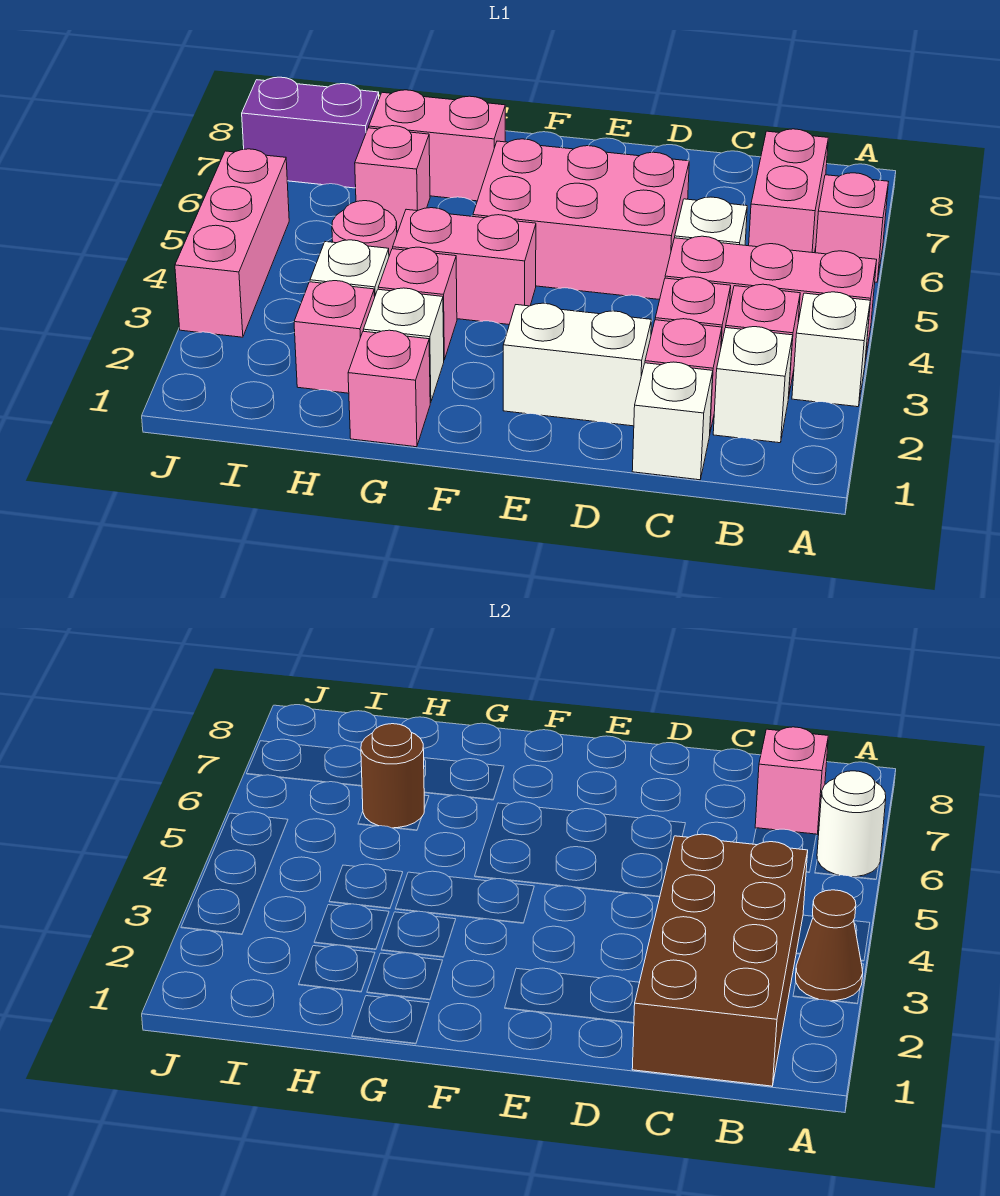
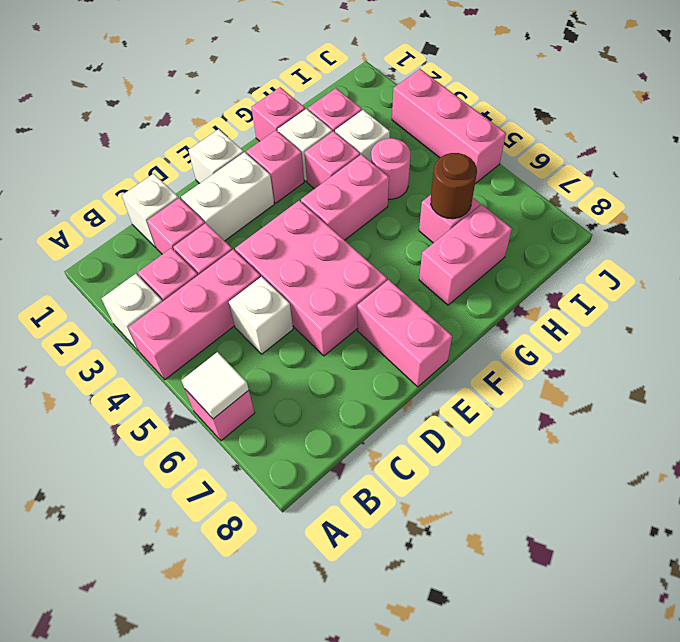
brown cone A3 level 2 -> none
white round brick A6 level 2 -> white tile A6 level 2
brown brick B1:C4 level 2 -> none
white brick B2 level 1 -> white brick E1 level 1
pink brick B6:B7 level 1 -> pink brick E7:E8 level 1
pink brick B7 level 2 -> pink brick F2 level 1
pink brick D5:F6 level 1 -> pink brick D4:E6 level 1
purple brick I7:J7 level 1 -> none

